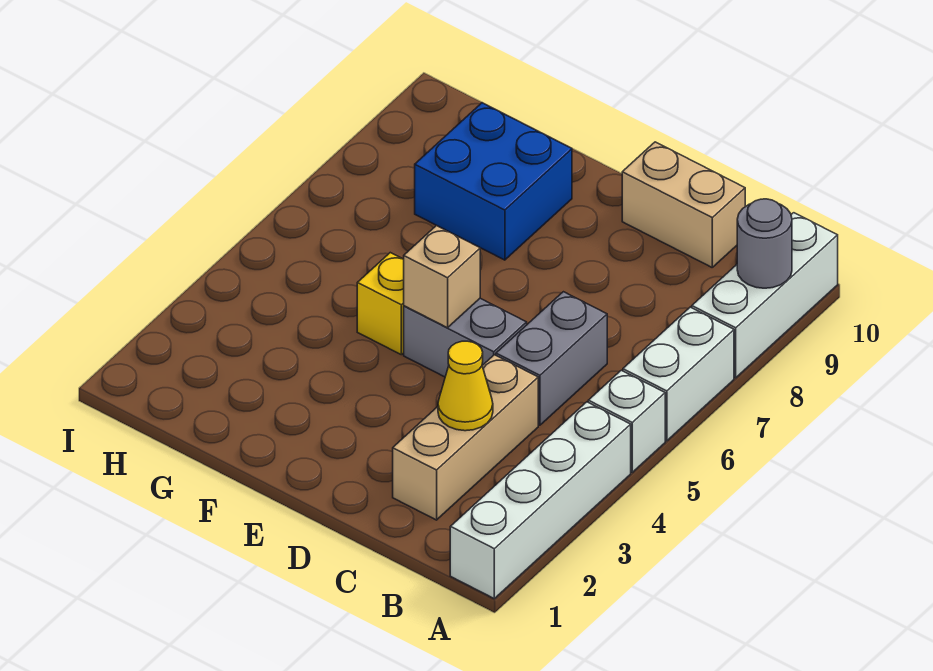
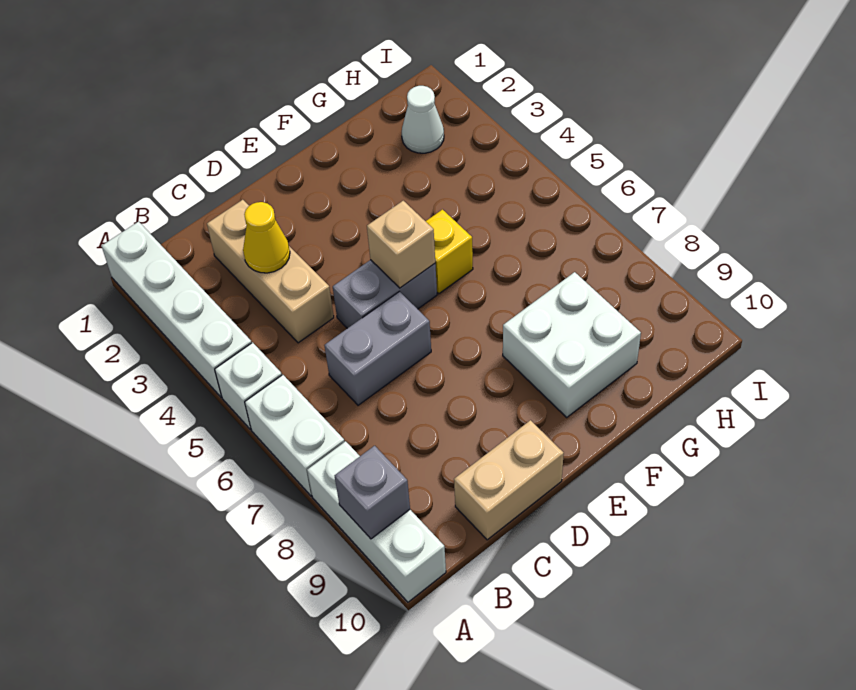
grey round brick A9 level 2 -> grey brick A9 level 2
grey brick C5:C6 level 1 -> grey brick C6:D6 level 1
blue brick F8:G9 level 1 -> white brick F8:G9 level 1
none -> white cone H2 level 1

